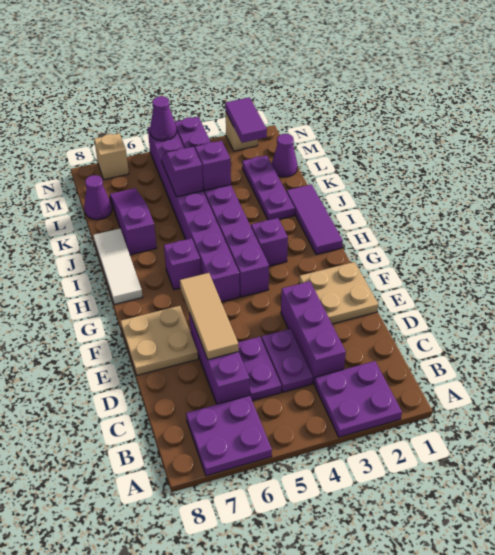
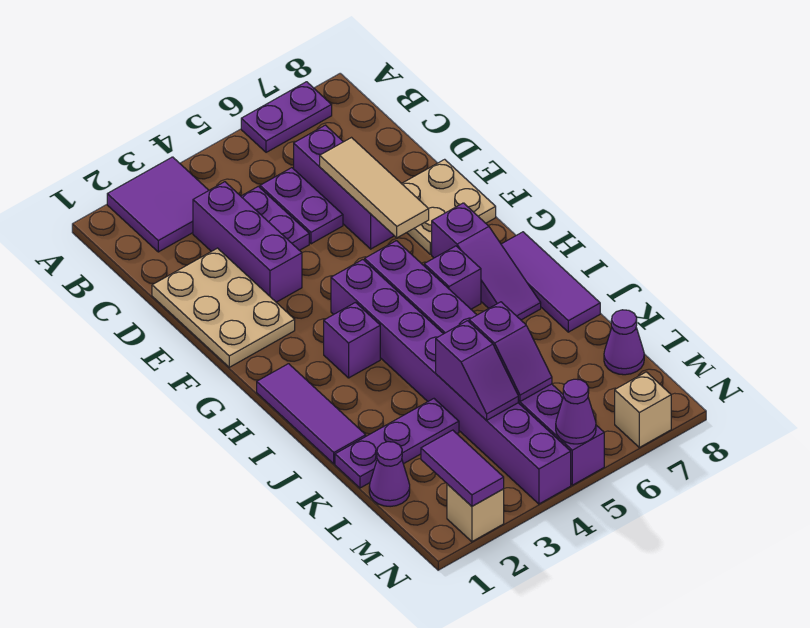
purple plate A2:B3 level 1 -> purple tile A2:B3 level 1
purple plate A6:B7 level 1 -> purple plate A6:A7 level 1
tan plate E1:F2 level 1 -> tan plate D1:F2 level 1
white tile H8:J8 level 1 -> purple tile H8:J8 level 1
purple plate J2:L2 level 1 -> purple plate K1:K3 level 1
purple slope J7:L7 level 1 top J -> purple slope G7:I7 level 1 top G

